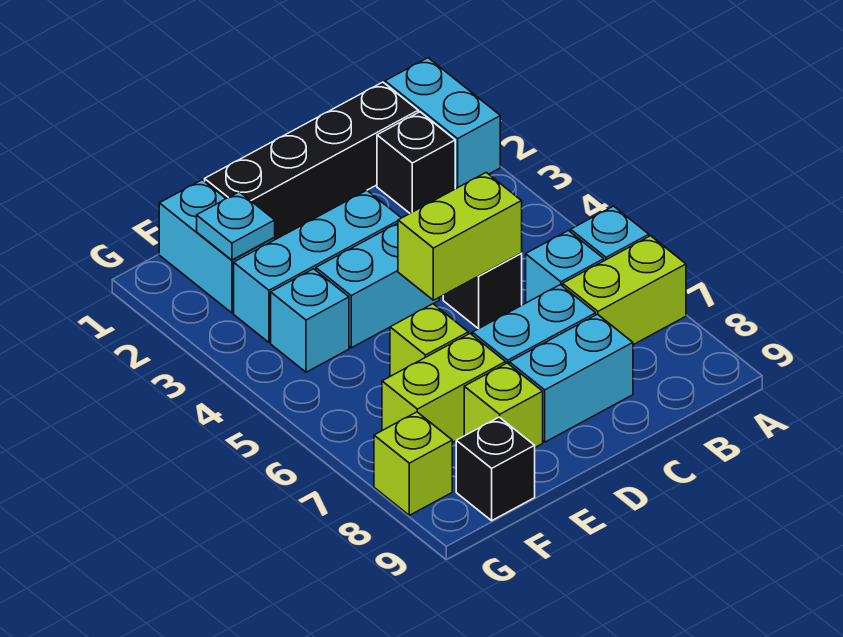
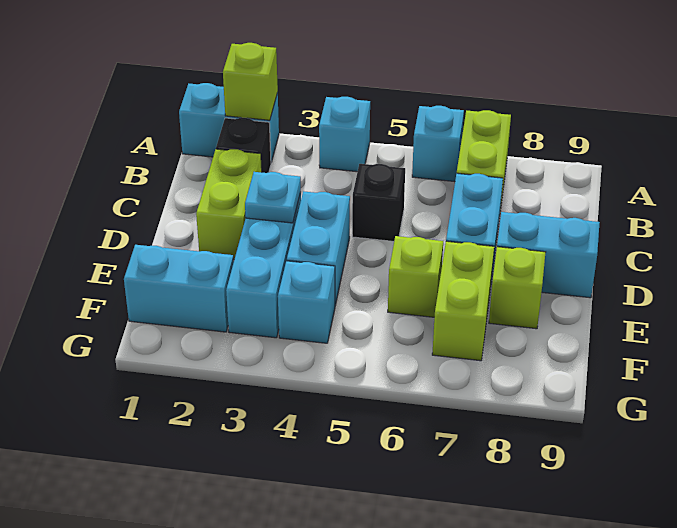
black brick B1:E1 level 1 -> none
cyan brick B6 level 1 -> cyan brick A4 level 1
lime brick C5:D5 level 2 -> lime brick C2:D2 level 1
cyan brick C8:D8 level 1 -> cyan brick D8:D9 level 1
cyan plate F2 level 2 -> cyan plate D3 level 2
black brick F9 level 1 -> none
lime brick G8 level 1 -> lime brick A2 level 2

